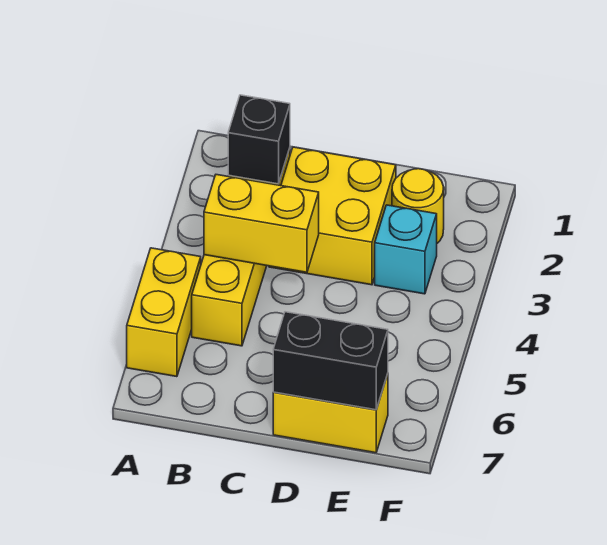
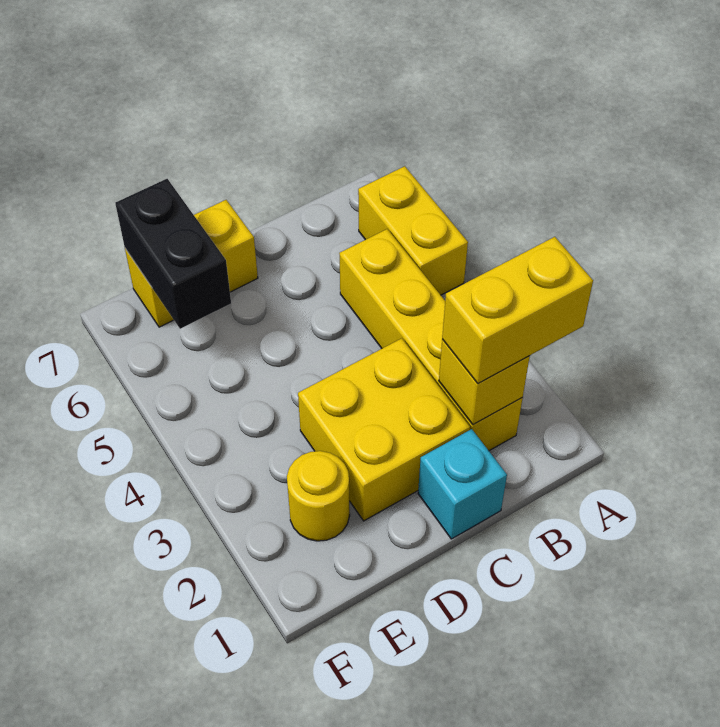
black brick B2 level 2 -> yellow brick B2 level 2
yellow brick B4:C4 level 2 -> yellow brick A2:B2 level 3
black brick D7:E7 level 2 -> black brick E6:E7 level 2
cyan brick E3 level 1 -> cyan brick C1 level 1

